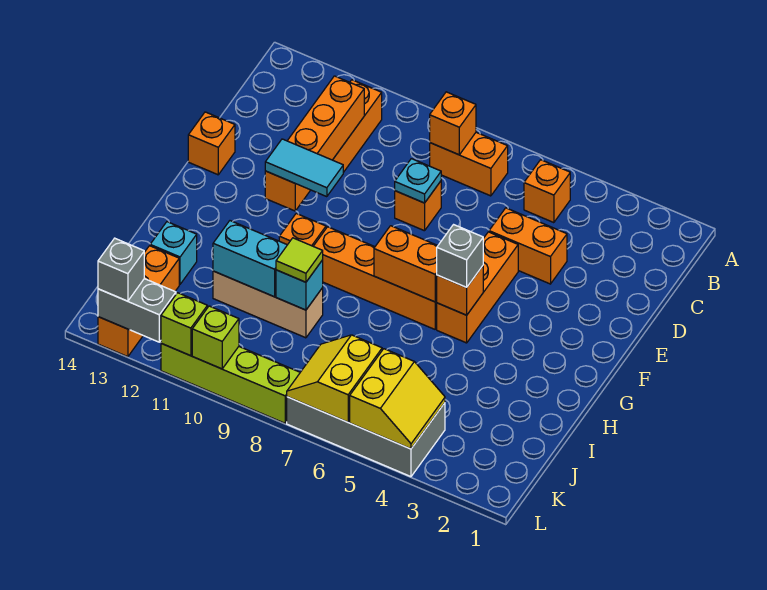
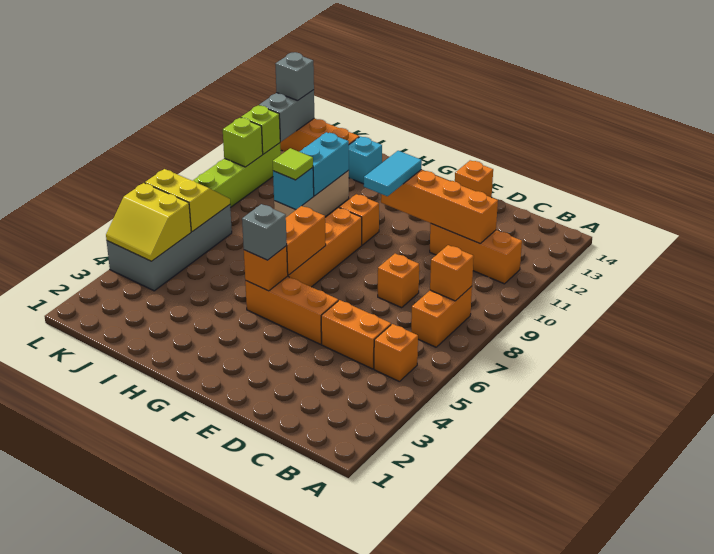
orange brick D4:D5 level 1 -> orange brick C5:D5 level 1
cyan plate D8 level 2 -> none

